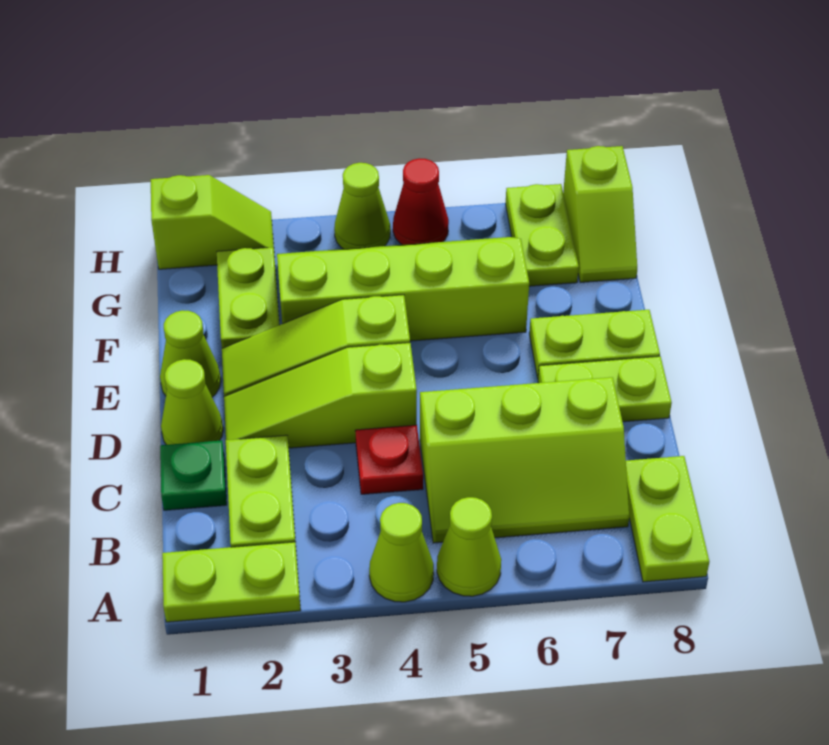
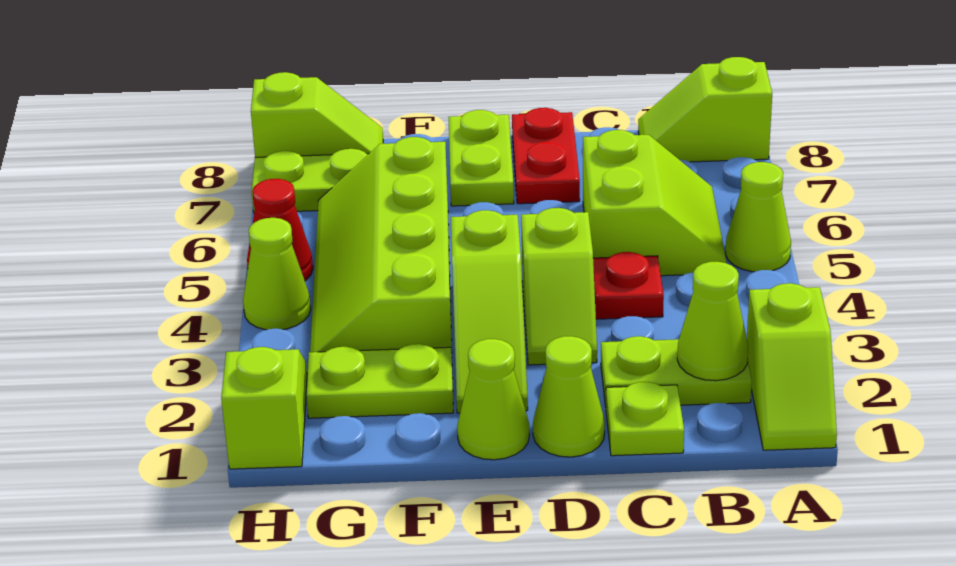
lime plate A1:A2 level 1 -> lime slope A1:A2 level 1 top 2
lime cone A4 level 1 -> lime cone B2 level 2
lime plate A8:B8 level 1 -> lime slope A8:B8 level 1 top A
lime slope B5:C7 level 1 top C -> lime slope B5:C6 level 1 top C
green plate C1 level 1 -> lime plate C1 level 1
lime slope D2:D4 level 1 top 4 -> lime slope D3:D4 level 1 top 4
lime plate D7:D8 level 1 -> red plate D7:D8 level 1

